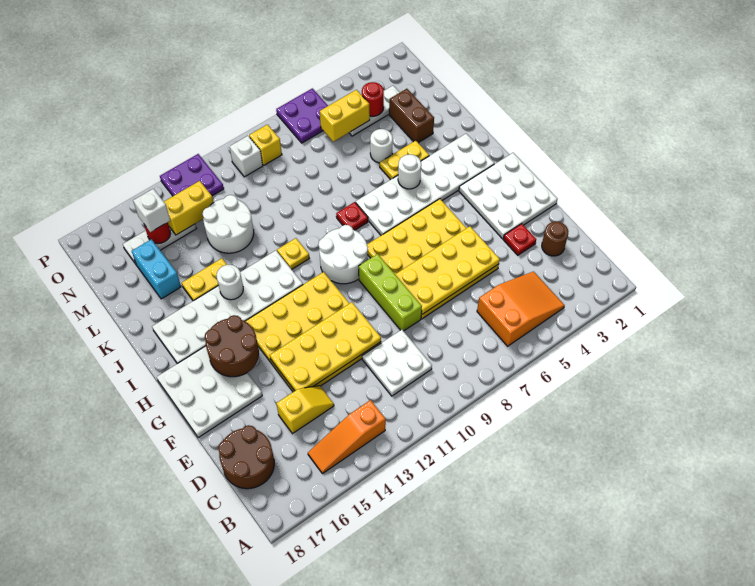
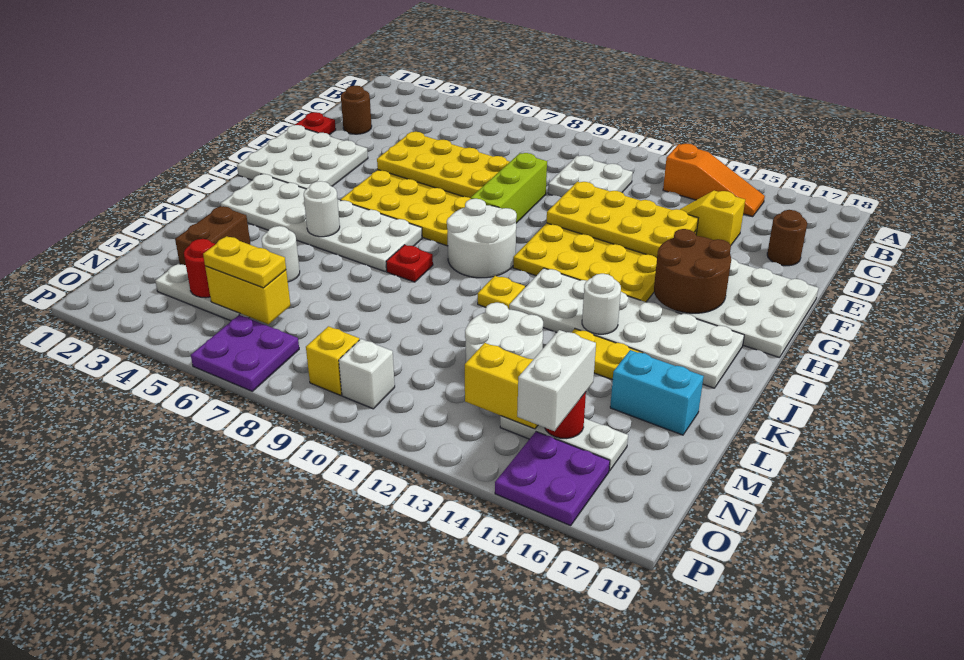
orange slope B4:C6 level 1 top 6 -> none
brown round brick C17:D18 level 1 -> brown round brick D17 level 1
red plate E3 level 1 -> red plate E1 level 1
yellow plate K4:K5 level 1 -> yellow plate N5:N6 level 3
cyan brick L16:M16 level 1 -> cyan brick L16:L17 level 1
white brick N15 level 3 -> white brick N15:O15 level 3
purple plate O12:P13 level 1 -> purple plate O15:P16 level 1

